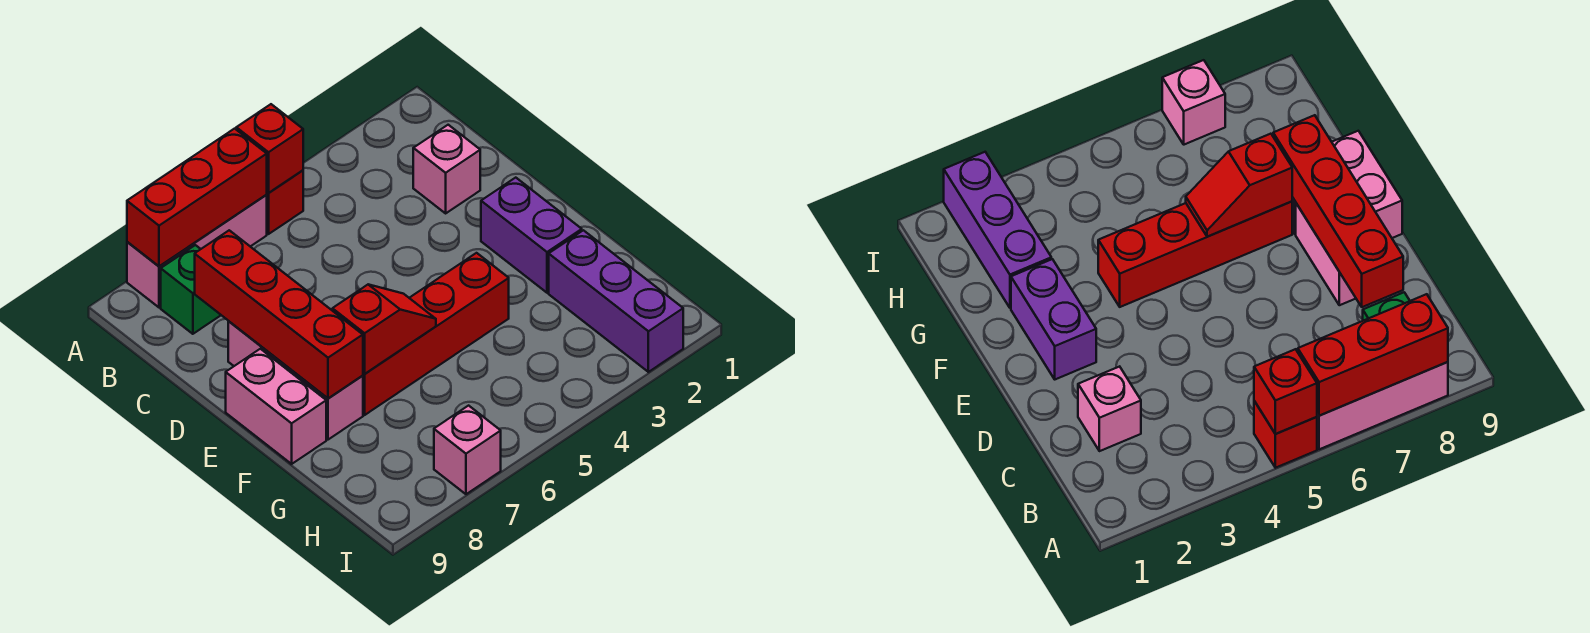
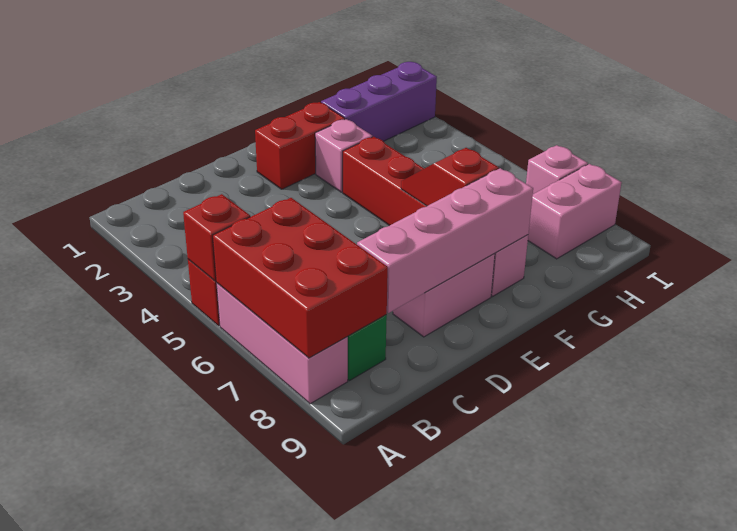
red brick A6:A8 level 2 -> red brick A6:B8 level 2
pink brick C2 level 1 -> pink brick F3 level 1
red brick C8:F8 level 2 -> pink brick C8:F8 level 2
purple brick E2:F2 level 1 -> red brick E2:F2 level 1
pink brick E9:F9 level 1 -> pink brick H8:I8 level 1

